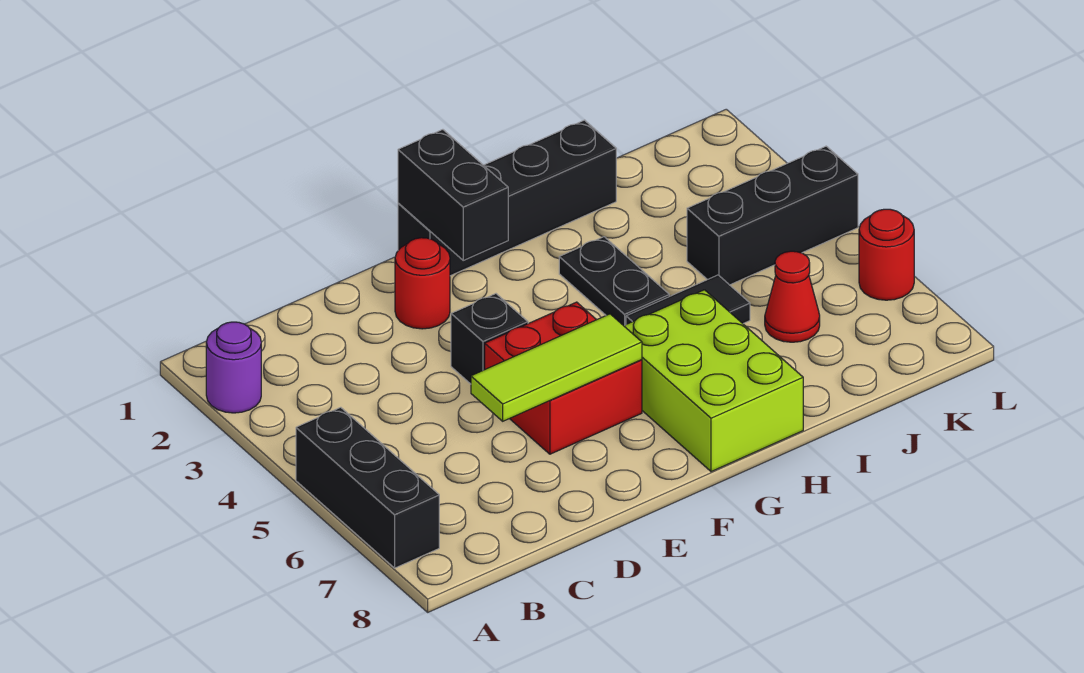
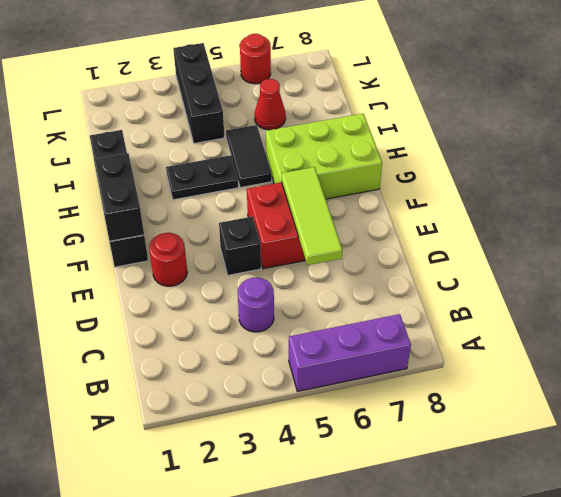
purple round brick A2 level 1 -> purple round brick C4 level 1
black brick A5:A7 level 1 -> purple brick A5:A7 level 1
black brick F1:F2 level 2 -> black brick F1:G1 level 2

